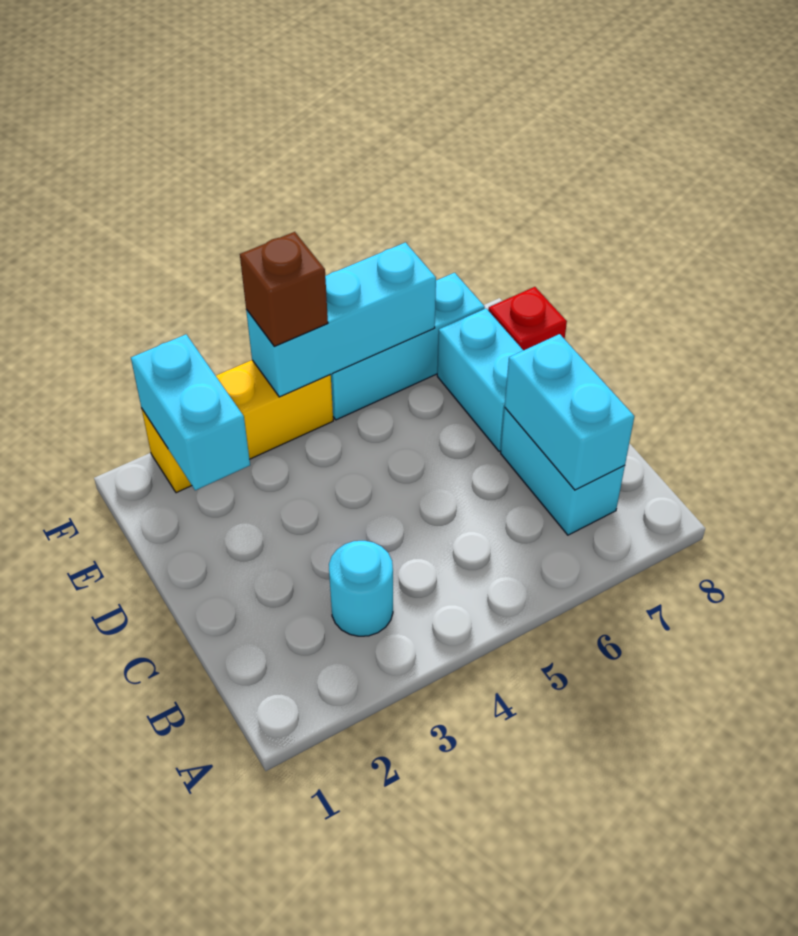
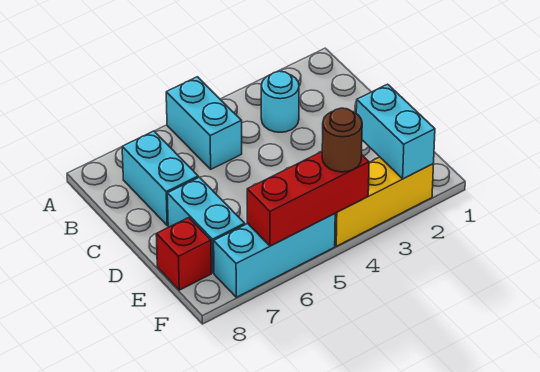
cyan brick B7:C7 level 2 -> cyan brick A5:B5 level 1
cyan brick F4:F6 level 2 -> red brick F4:F6 level 2
brown brick F4 level 3 -> brown round brick F4 level 3

